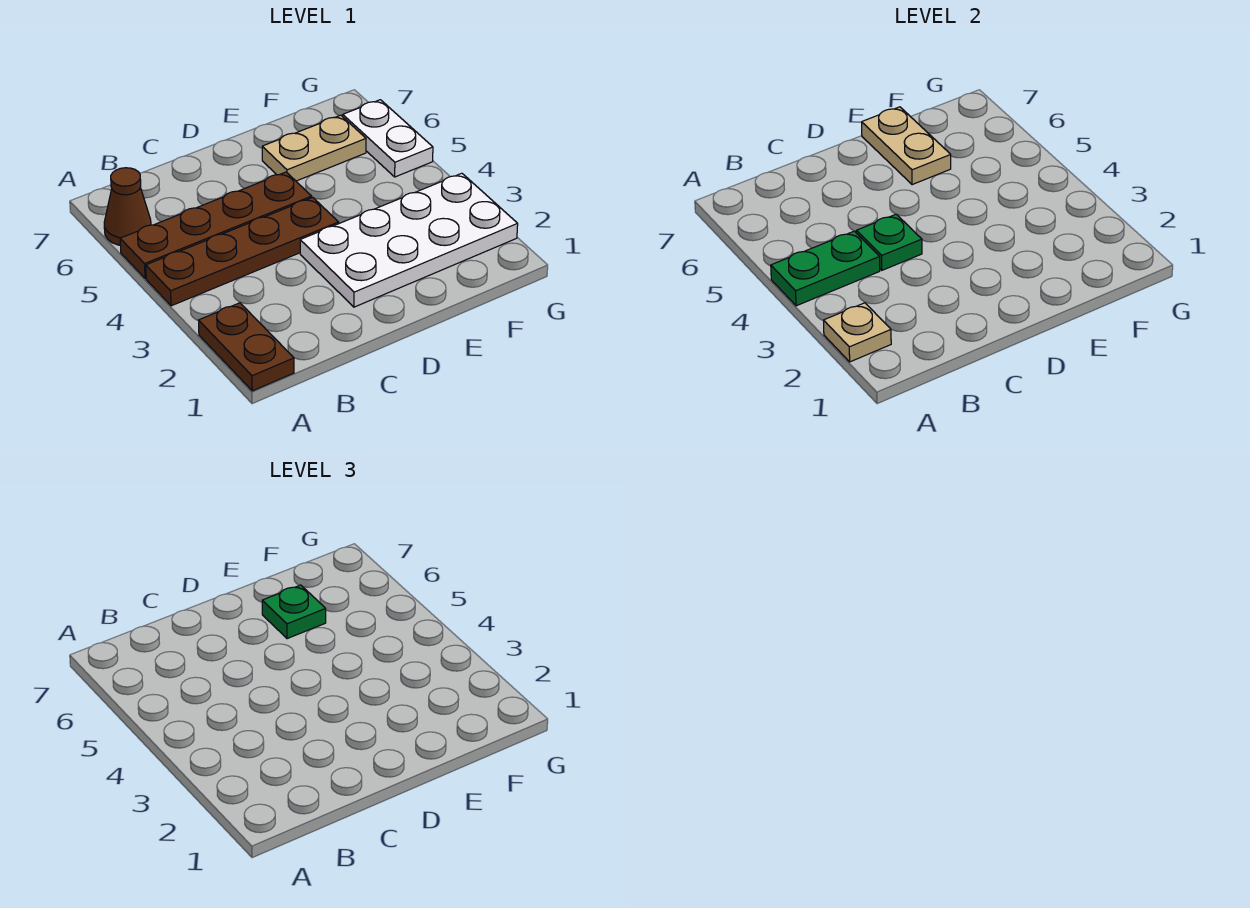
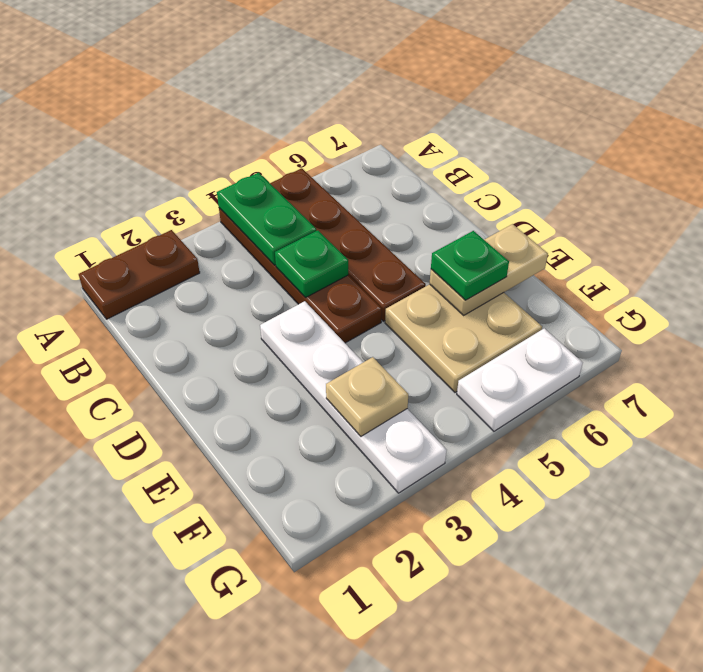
tan plate A2 level 2 -> tan plate F3 level 2
brown cone A6 level 1 -> none
white plate D2:G3 level 1 -> white plate D3:G3 level 1
tan plate E6:F6 level 1 -> tan plate E5:F6 level 1

